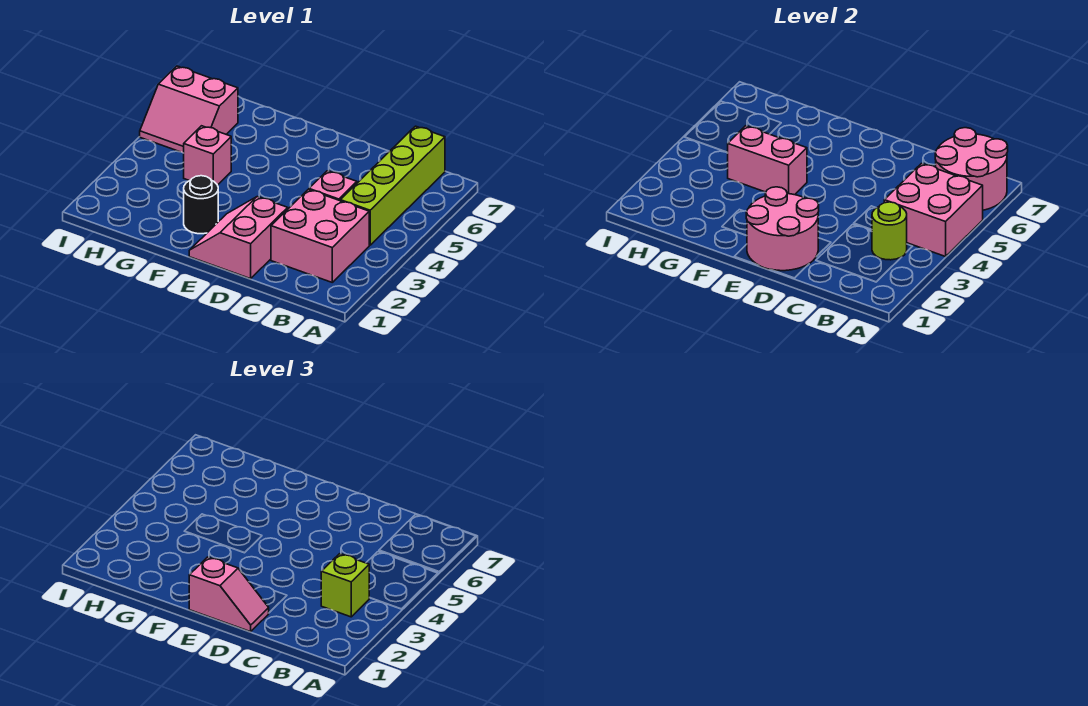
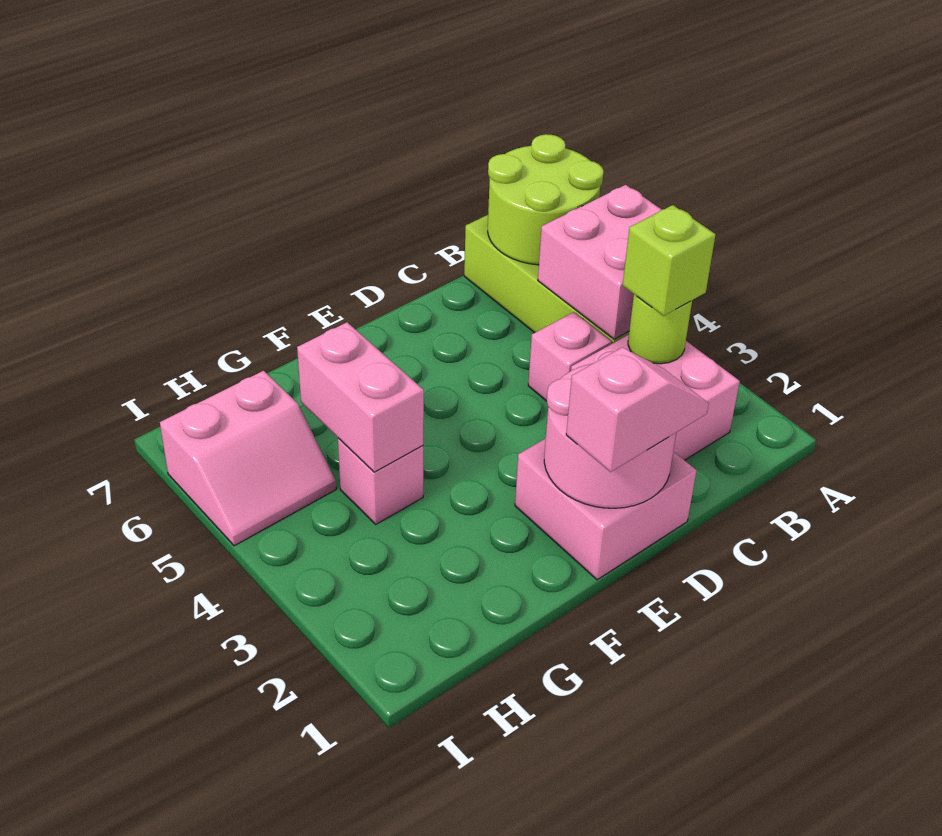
pink round brick A6:B7 level 2 -> lime round brick A6:B7 level 2
pink slope D1:E2 level 1 top D -> pink brick D1:E2 level 1
black round brick F2 level 1 -> none
pink brick F4:G4 level 2 -> pink brick G4:G5 level 2

